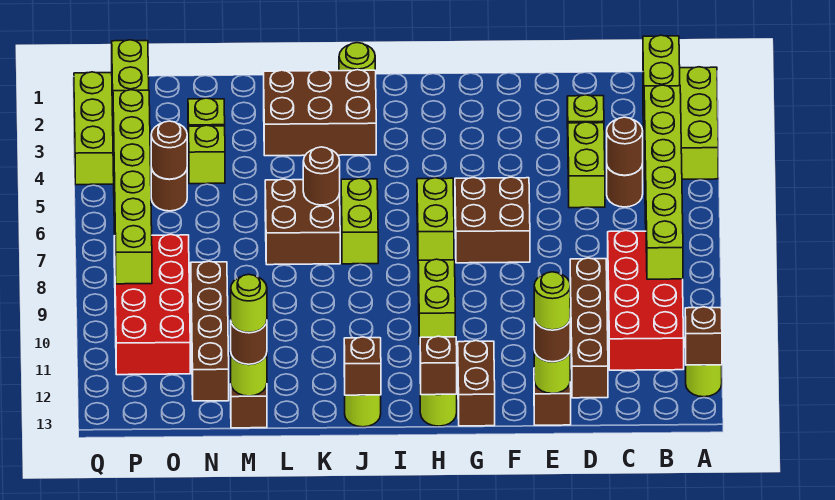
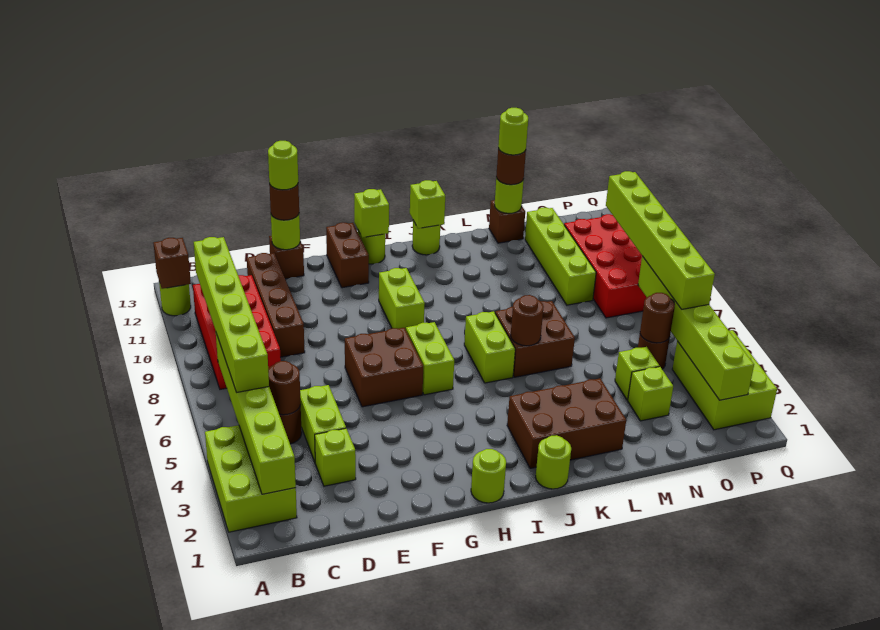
none -> lime round brick H1 level 1
brown brick H13 level 2 -> lime brick H13 level 2
brown brick J13 level 2 -> lime brick J13 level 2
brown brick N9:N12 level 1 -> lime brick N9:N12 level 1

